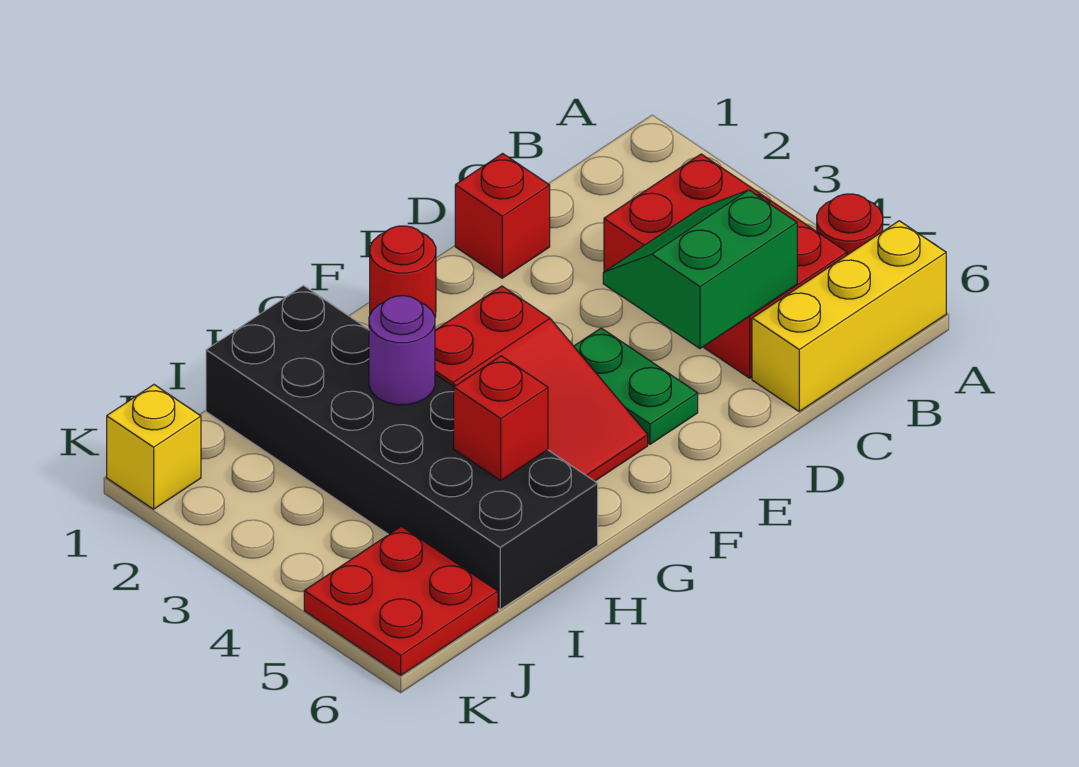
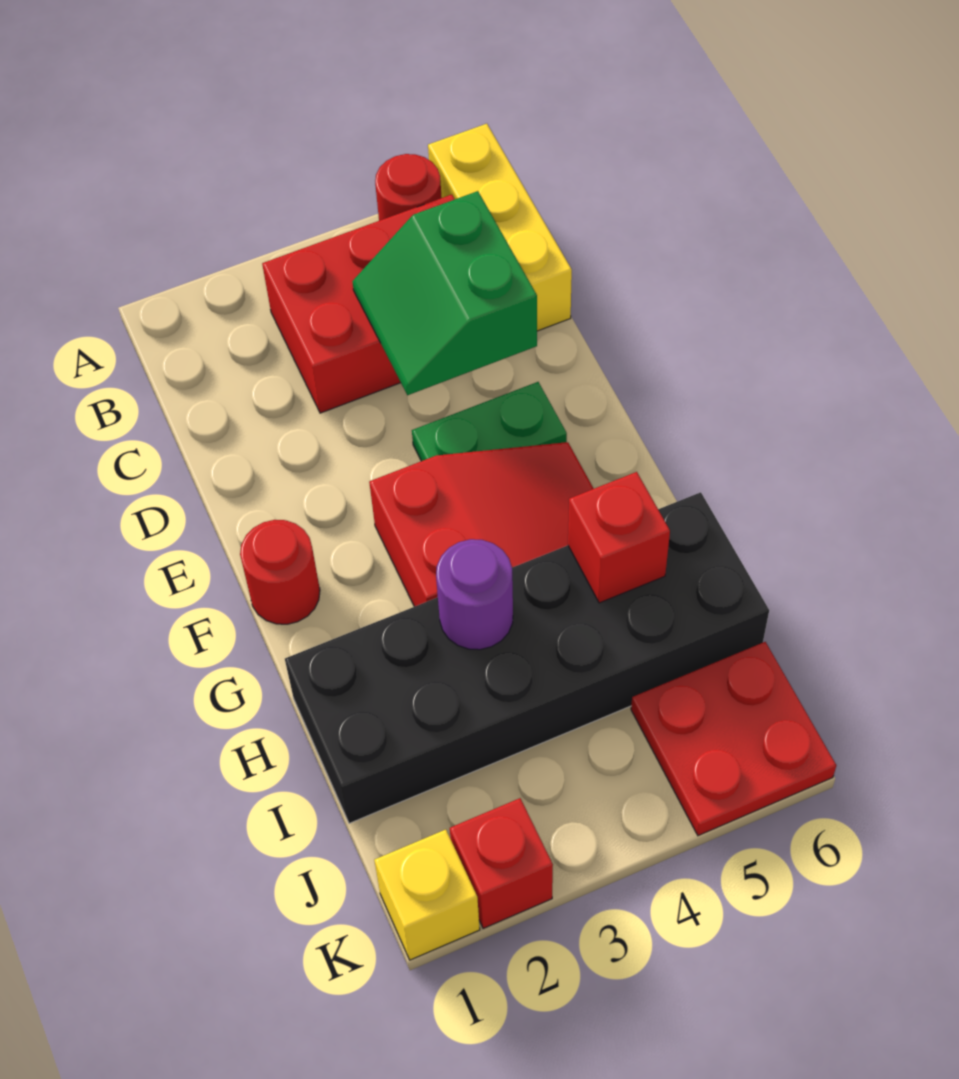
red brick D1 level 1 -> red brick K2 level 1

